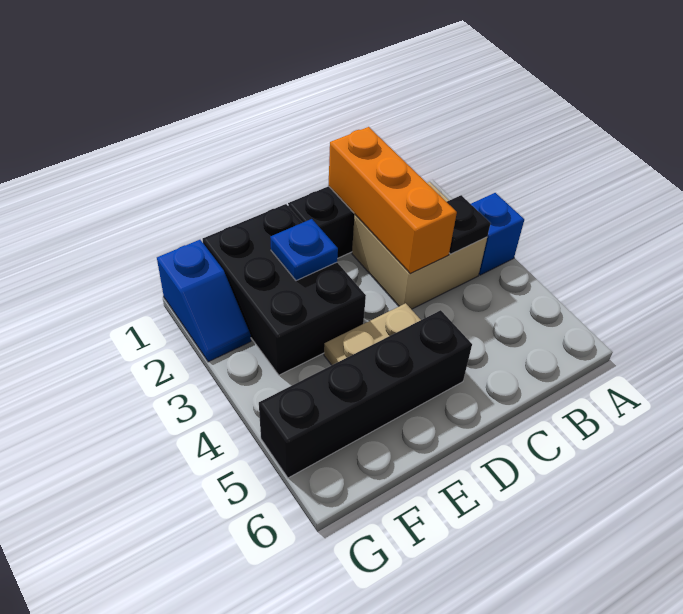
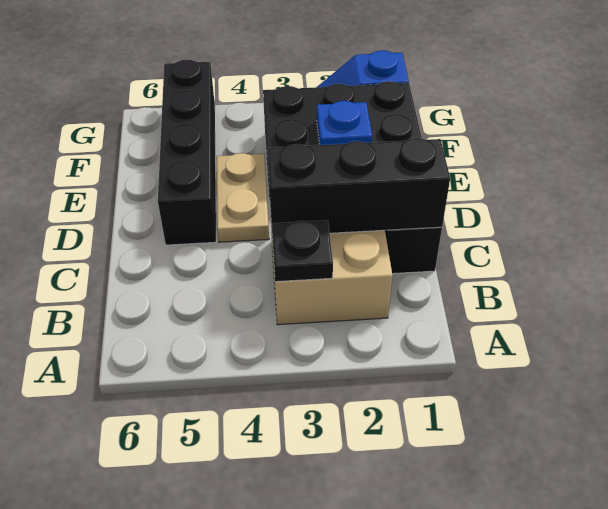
blue brick A3 level 1 -> none
orange brick C1:C3 level 2 -> black brick C1:C3 level 2

